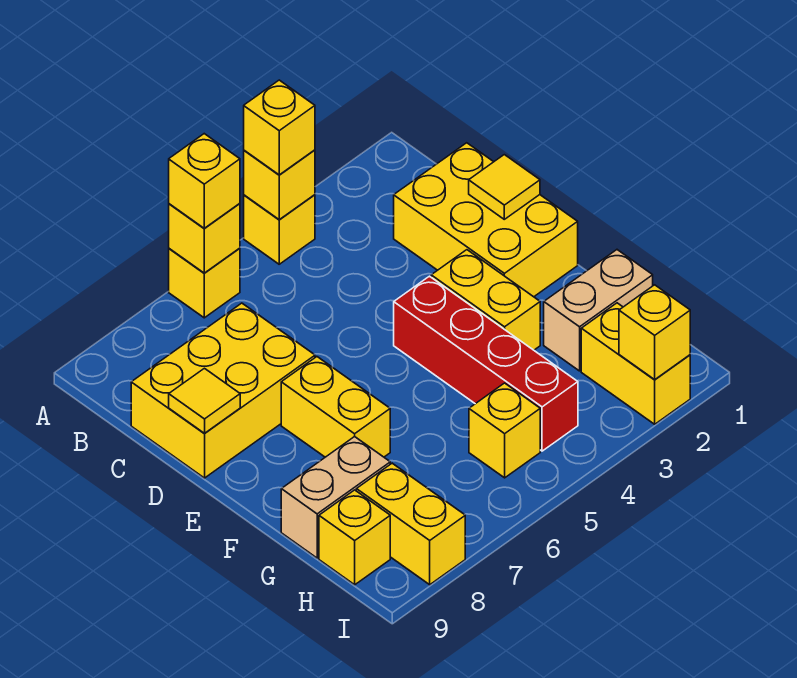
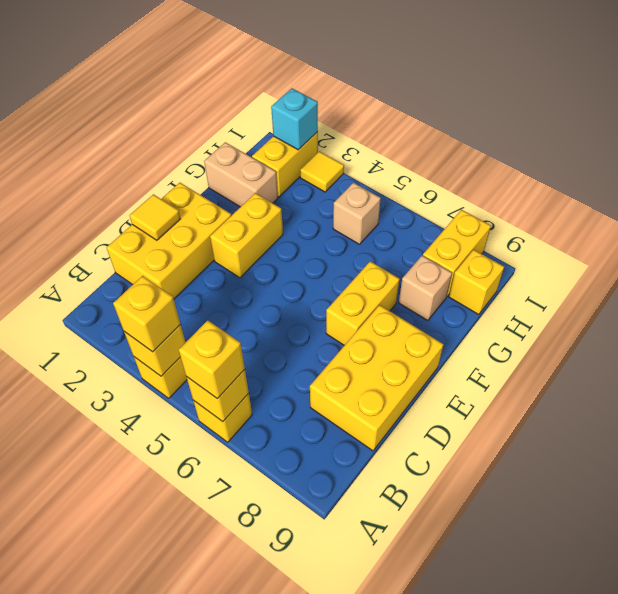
yellow brick C7:D9 level 1 -> yellow brick C8:E9 level 1
yellow tile D9 level 2 -> yellow tile I3 level 1
red brick E4:H4 level 1 -> none
tan brick G8:G9 level 1 -> tan brick G8 level 1
yellow brick H5 level 1 -> tan brick H5 level 1
yellow brick I2 level 2 -> cyan brick I2 level 2

